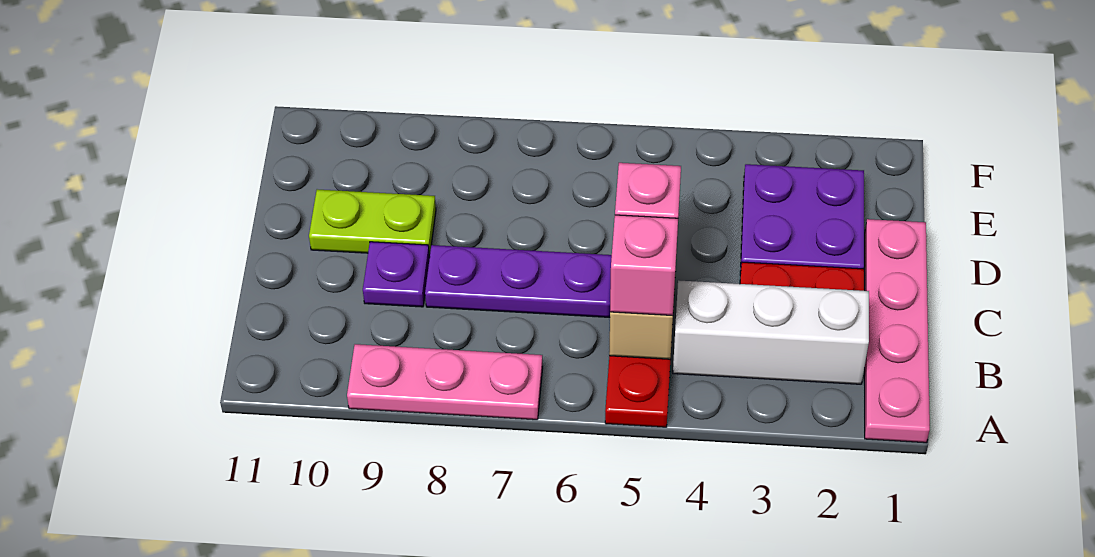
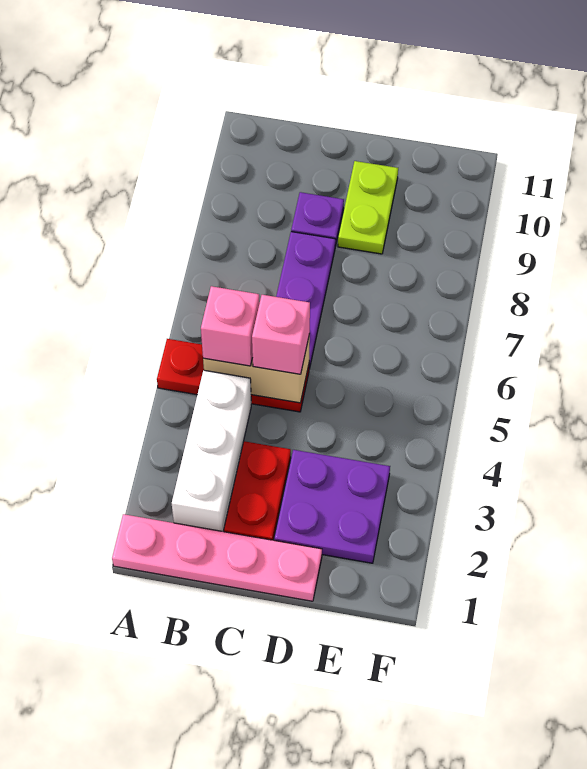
pink plate A7:A9 level 1 -> none

